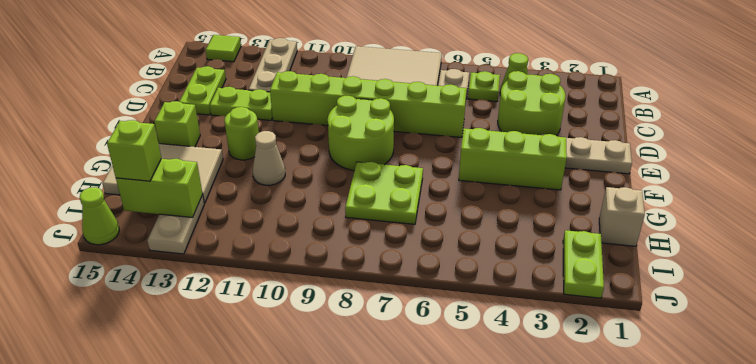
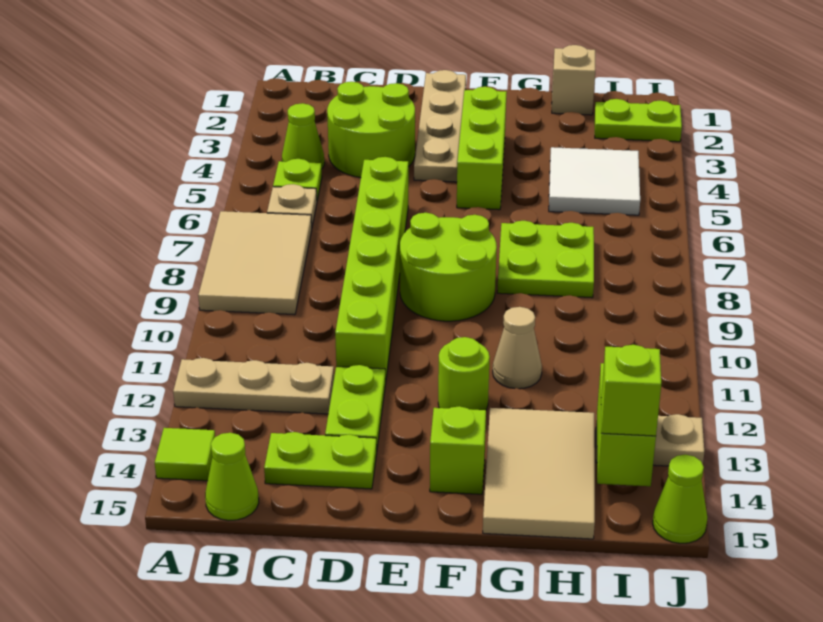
none -> lime cone B15 level 1
none -> white tile H4:I5 level 1

